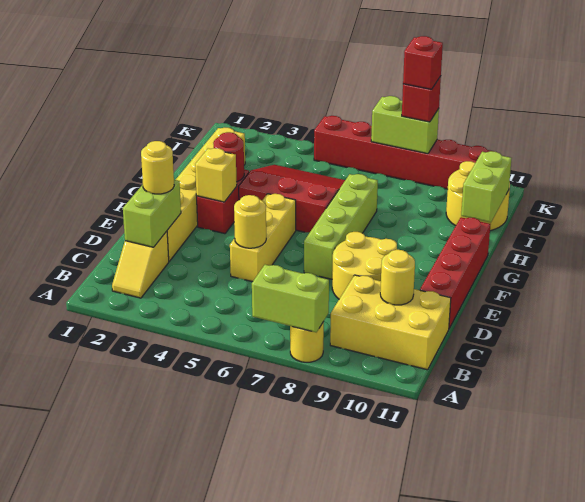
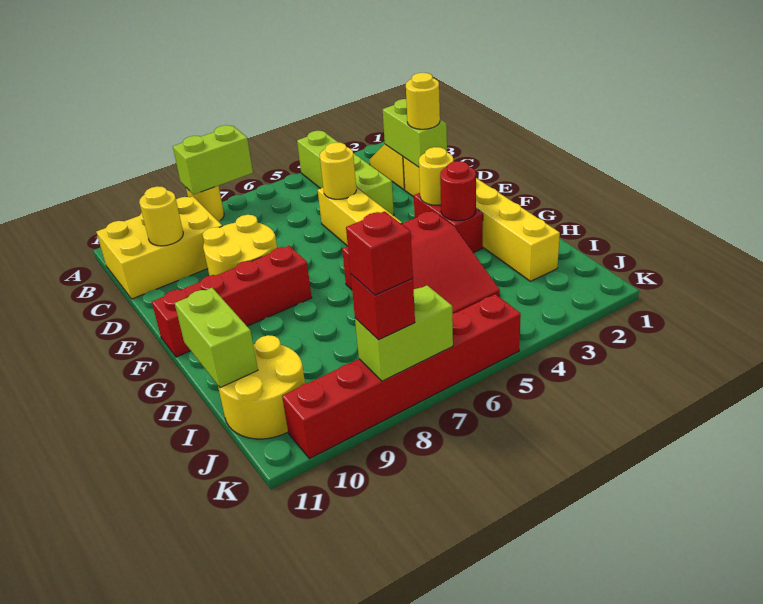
red brick D11:G11 level 1 -> red brick F8:F11 level 1
lime brick E7:H7 level 1 -> lime brick A4:D4 level 1
yellow brick F3 level 2 -> yellow round brick F3 level 2

